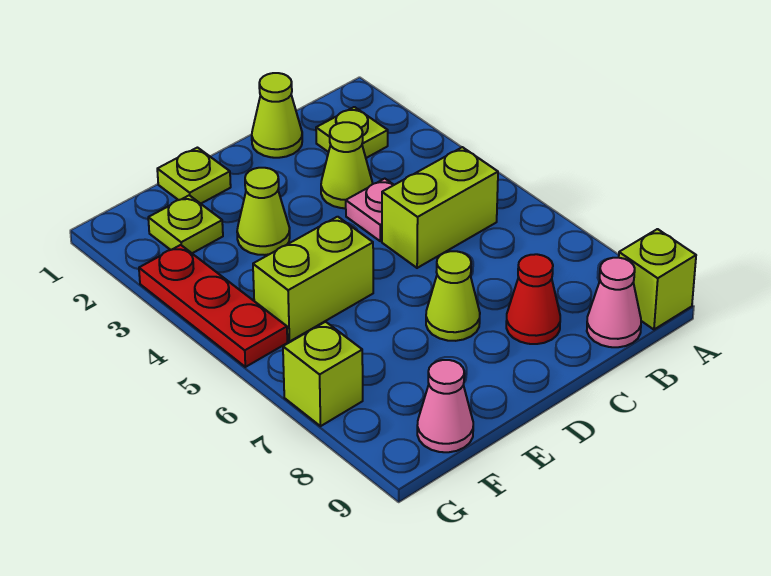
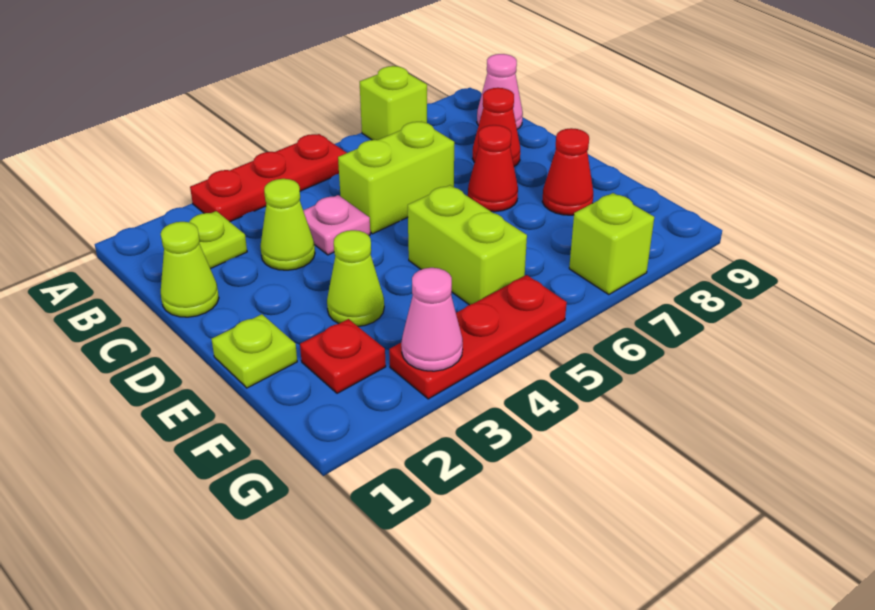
none -> red plate A3:A5 level 1
lime brick A9 level 1 -> lime brick A7 level 1
lime brick B5:C5 level 1 -> lime brick C5:C6 level 1
lime cone D7 level 1 -> red cone D7 level 1
none -> red cone E8 level 1
lime plate F2 level 1 -> red plate F2 level 1
pink cone F9 level 1 -> pink cone G3 level 2

